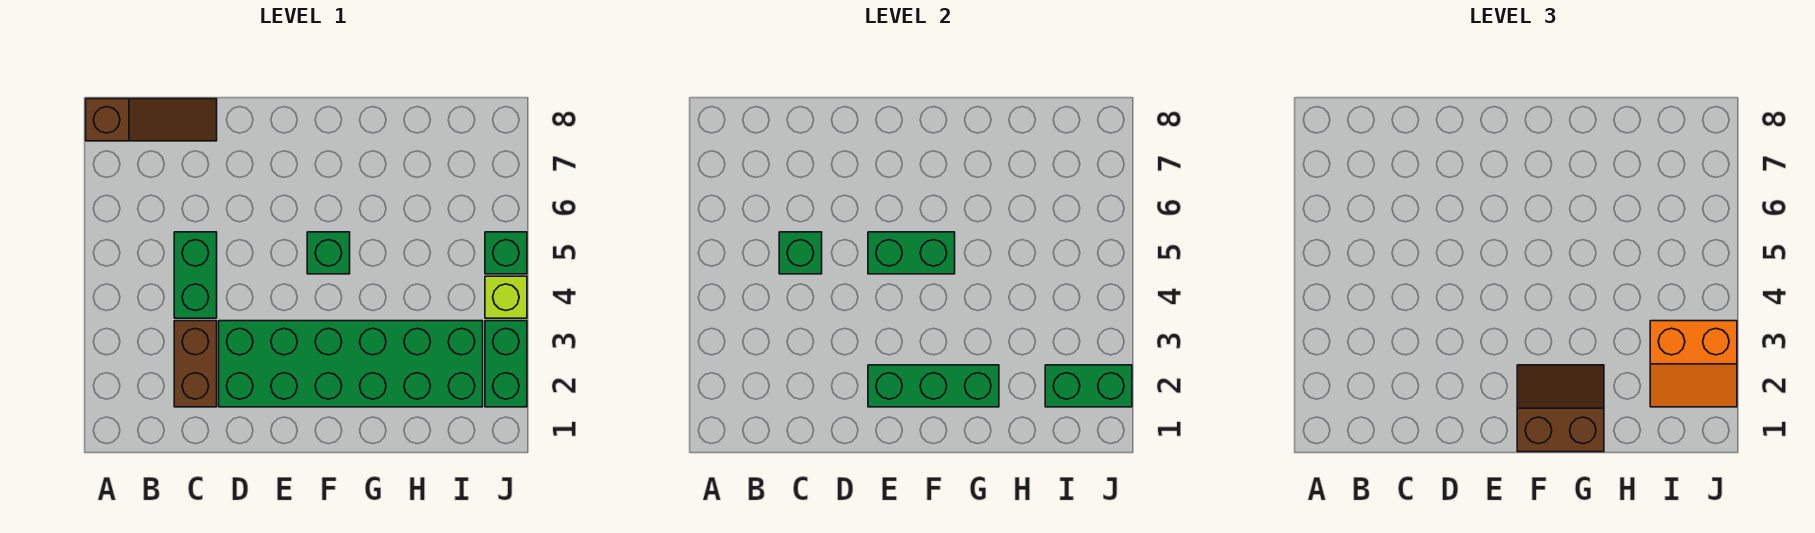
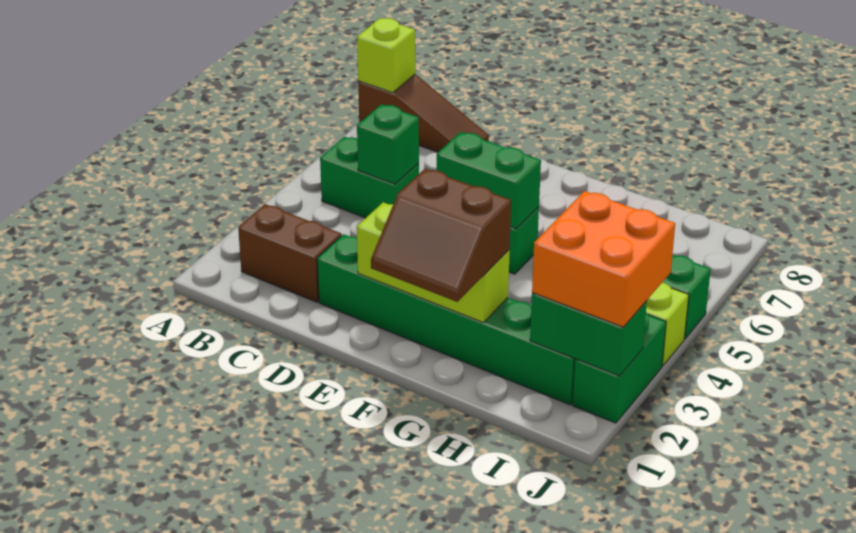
none -> lime brick A8 level 2
brown brick C2:C3 level 1 -> brown brick B2:C2 level 1
green brick C4:C5 level 1 -> green brick B5:C5 level 1
green brick D2:I3 level 1 -> green brick D2:I2 level 1
green brick E2:G2 level 2 -> lime brick E2:G2 level 2
brown slope F1:G2 level 3 top 1 -> brown slope F1:G2 level 3 top 2
orange slope I2:J3 level 3 top 3 -> orange brick I2:J3 level 3

